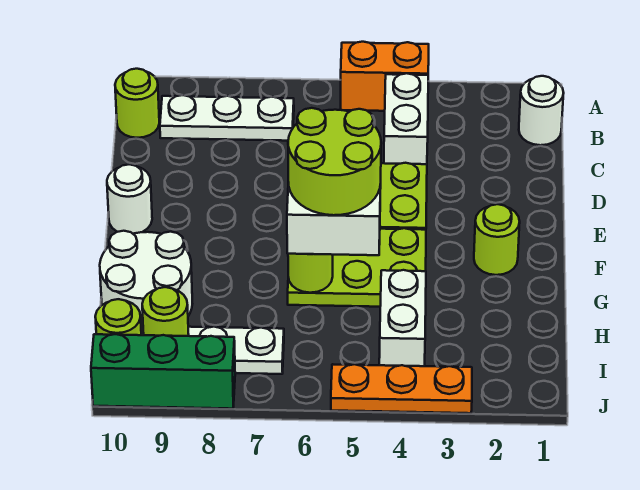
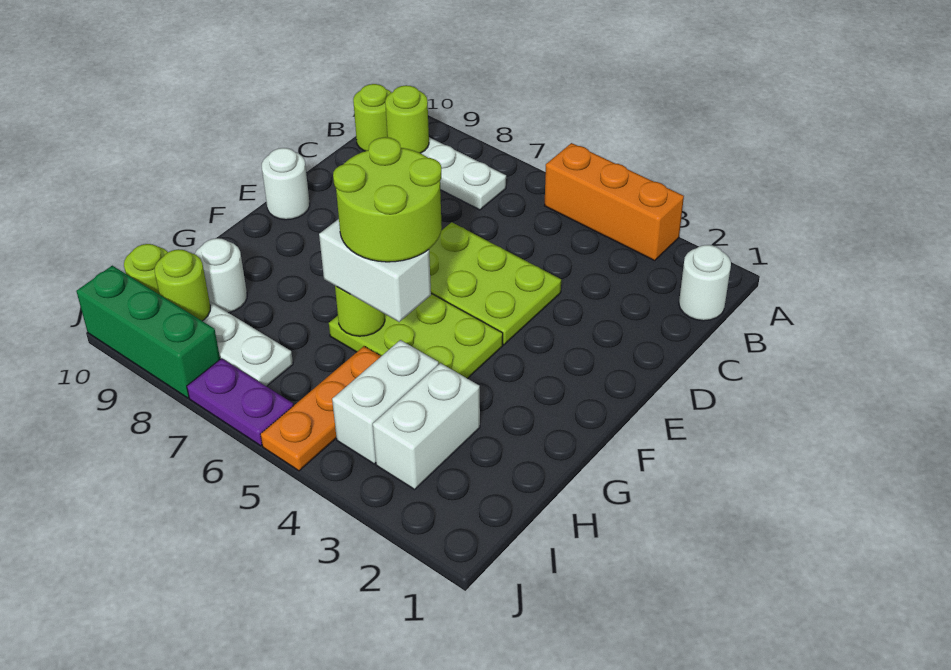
orange brick A4:A5 level 1 -> orange brick A3:A5 level 1
white brick B4:C4 level 1 -> white brick H3:I3 level 1
lime round brick F2 level 1 -> lime round brick B9 level 2
white round brick G9:H10 level 1 -> white round brick H9 level 1
orange plate J3:J5 level 1 -> orange plate H5:J5 level 1
none -> purple plate J6:J7 level 1

